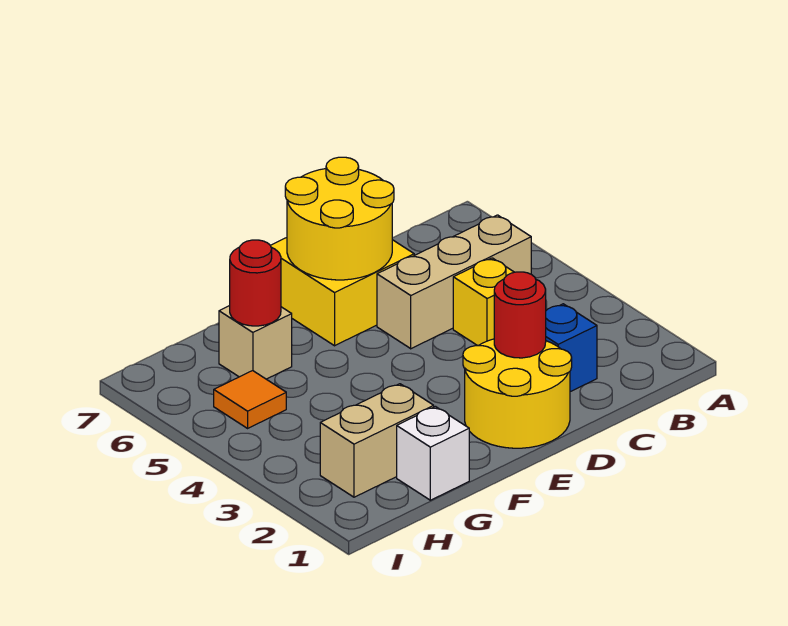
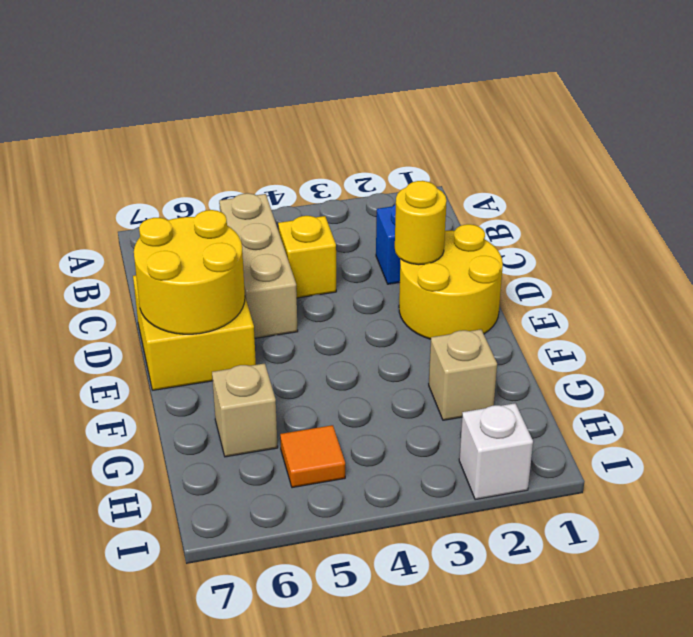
red round brick D2 level 2 -> yellow round brick D2 level 2
white brick G1 level 1 -> white brick I2 level 1
tan brick G2:H2 level 1 -> tan brick G2 level 1
red round brick G6 level 2 -> none

